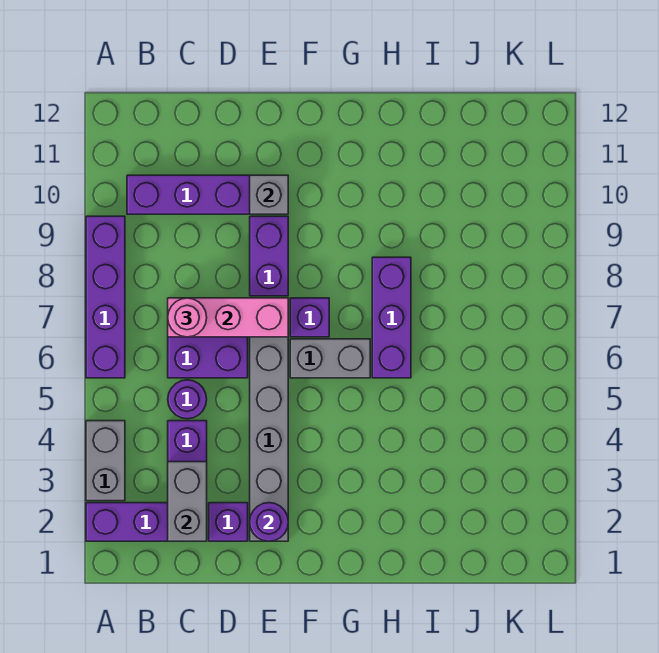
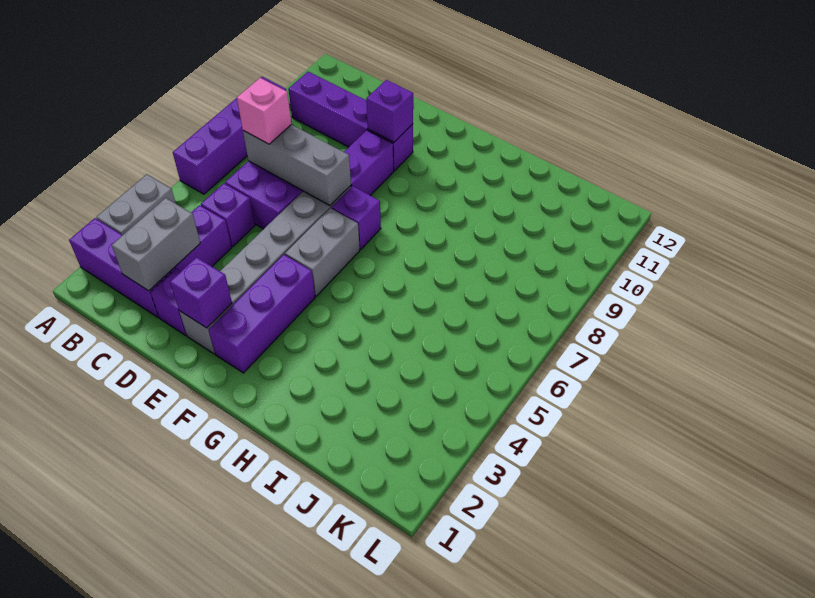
purple round brick C5 level 1 -> purple brick C5 level 1
pink brick C7:E7 level 2 -> grey brick C7:E7 level 2
pink round brick C7 level 3 -> pink brick C7 level 3
purple round brick E2 level 2 -> purple brick E2 level 2
grey brick E10 level 2 -> purple brick E10 level 2
grey brick F6:G6 level 1 -> grey brick F5:F6 level 1
purple brick H6:H8 level 1 -> purple brick F2:F4 level 1

